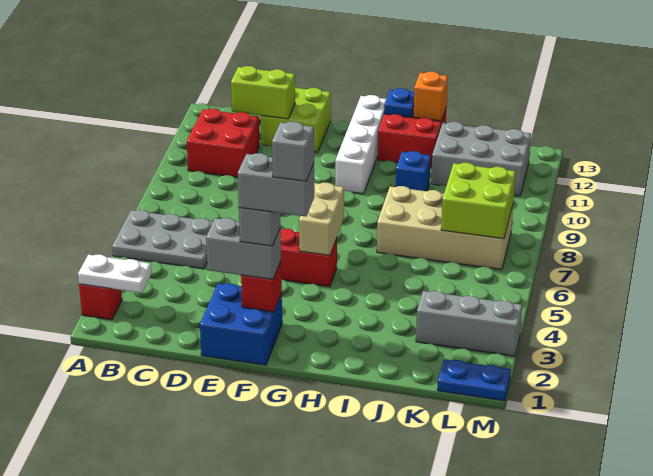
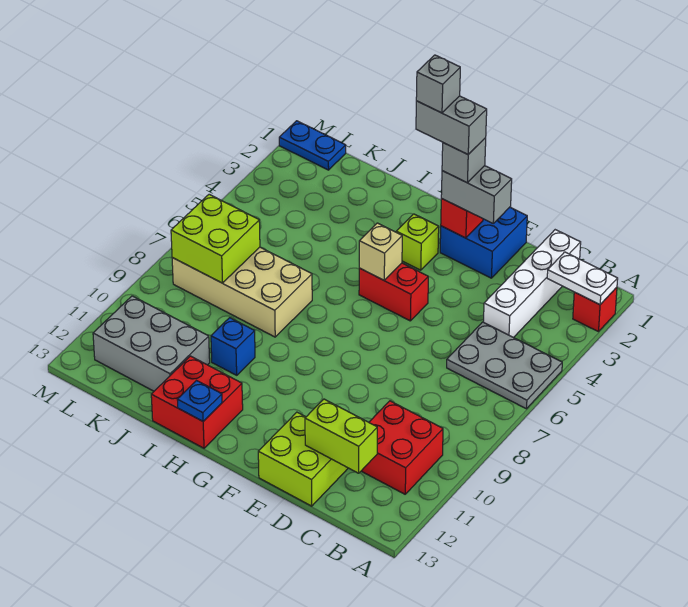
none -> lime brick G3 level 1
tan brick G5:G6 level 2 -> tan brick G5 level 2
white brick G10:G13 level 1 -> white brick C1:C4 level 1
orange brick I13 level 2 -> none
grey brick K3:M3 level 1 -> none

